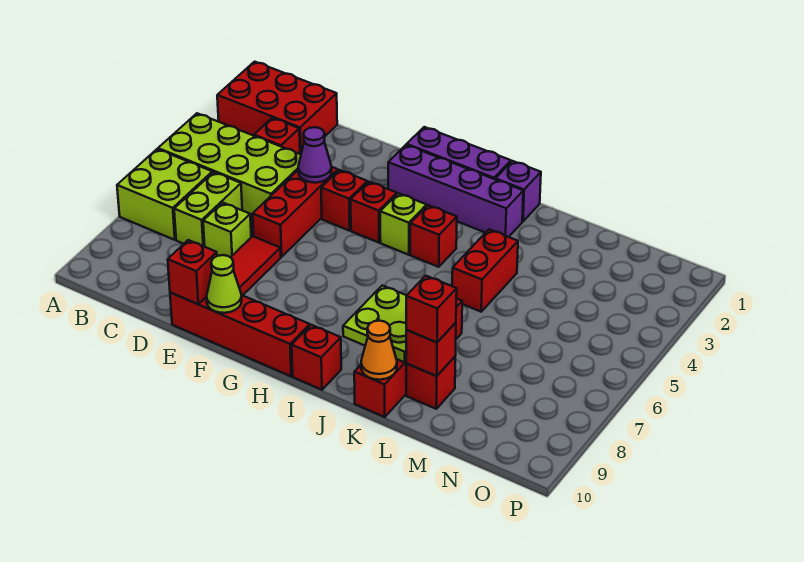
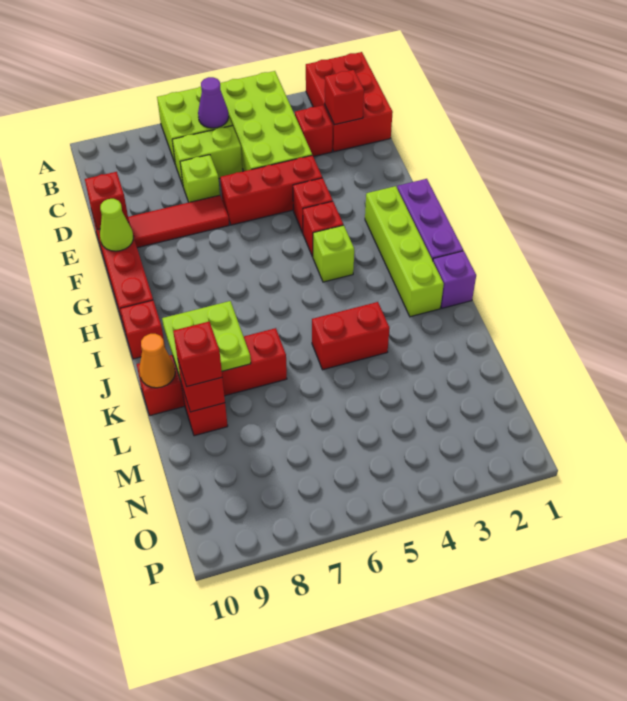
purple cone E4 level 2 -> purple cone B6 level 2
purple brick G2:J2 level 1 -> lime brick G2:J2 level 1
red brick I4 level 1 -> red brick C2 level 2

